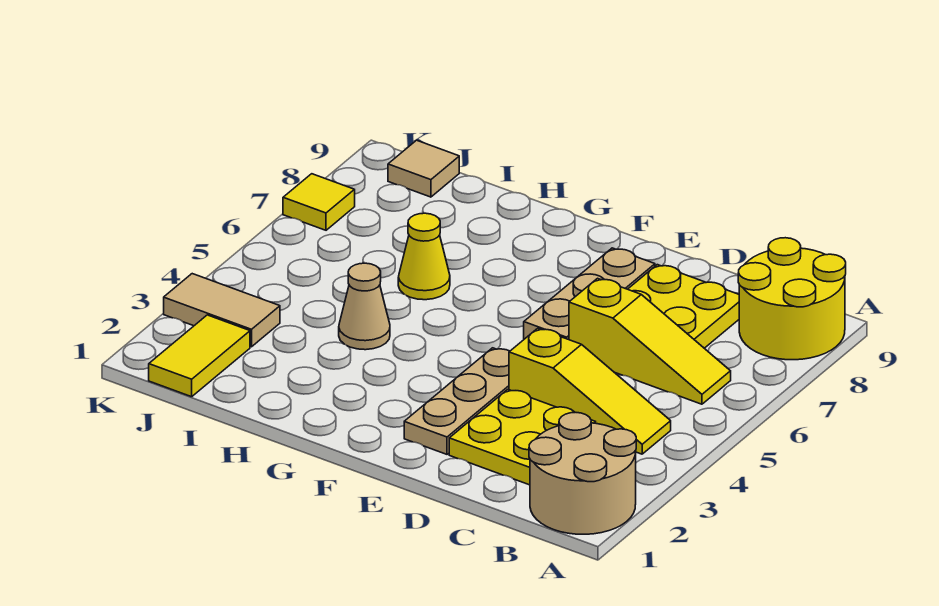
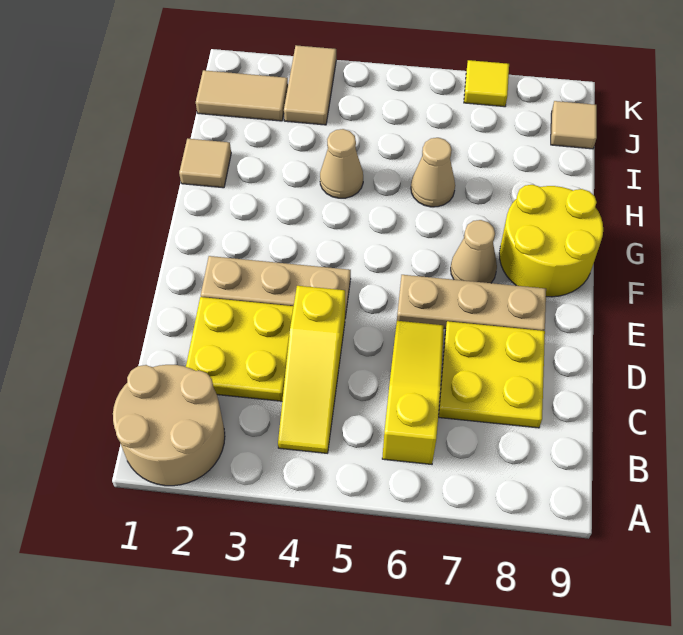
yellow round brick A8:B9 level 1 -> yellow round brick F8:G9 level 1
yellow slope B6:D6 level 1 top D -> yellow slope B6:D6 level 1 top B
none -> tan cone F7 level 1
none -> tan tile H1 level 1
yellow cone H6 level 1 -> tan cone H6 level 1
yellow tile J1:J2 level 1 -> tan tile J1:J2 level 1

